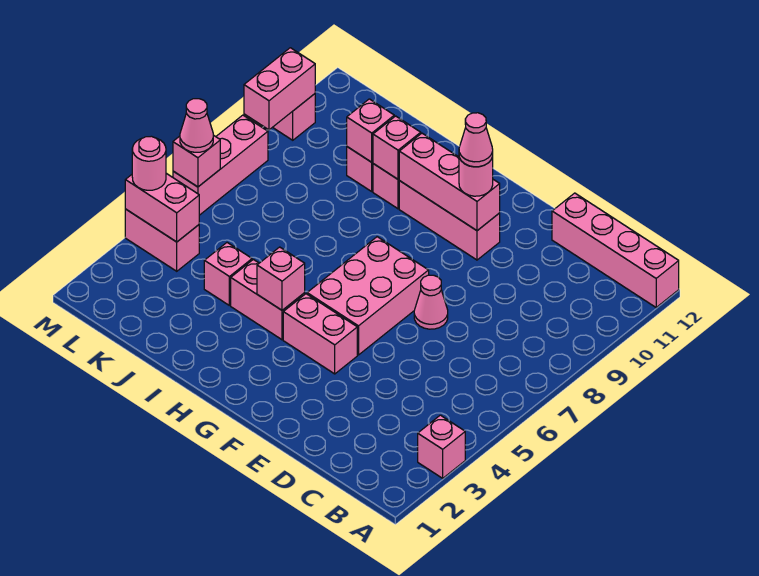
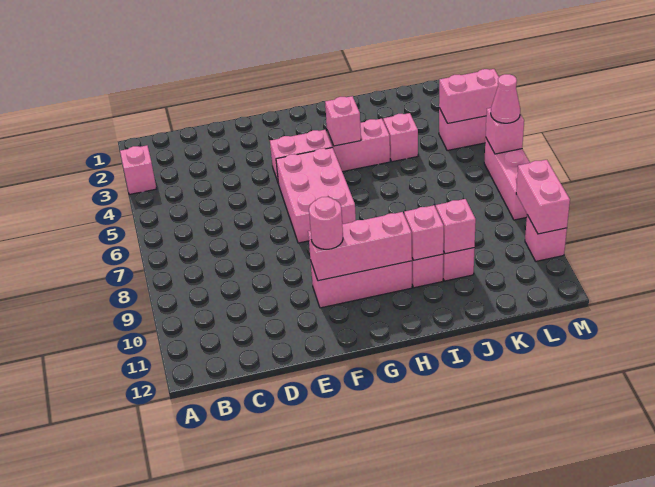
pink brick A12:D12 level 1 -> none
pink cone E7 level 1 -> none
pink cone F10 level 4 -> none
pink round brick M4 level 3 -> none

